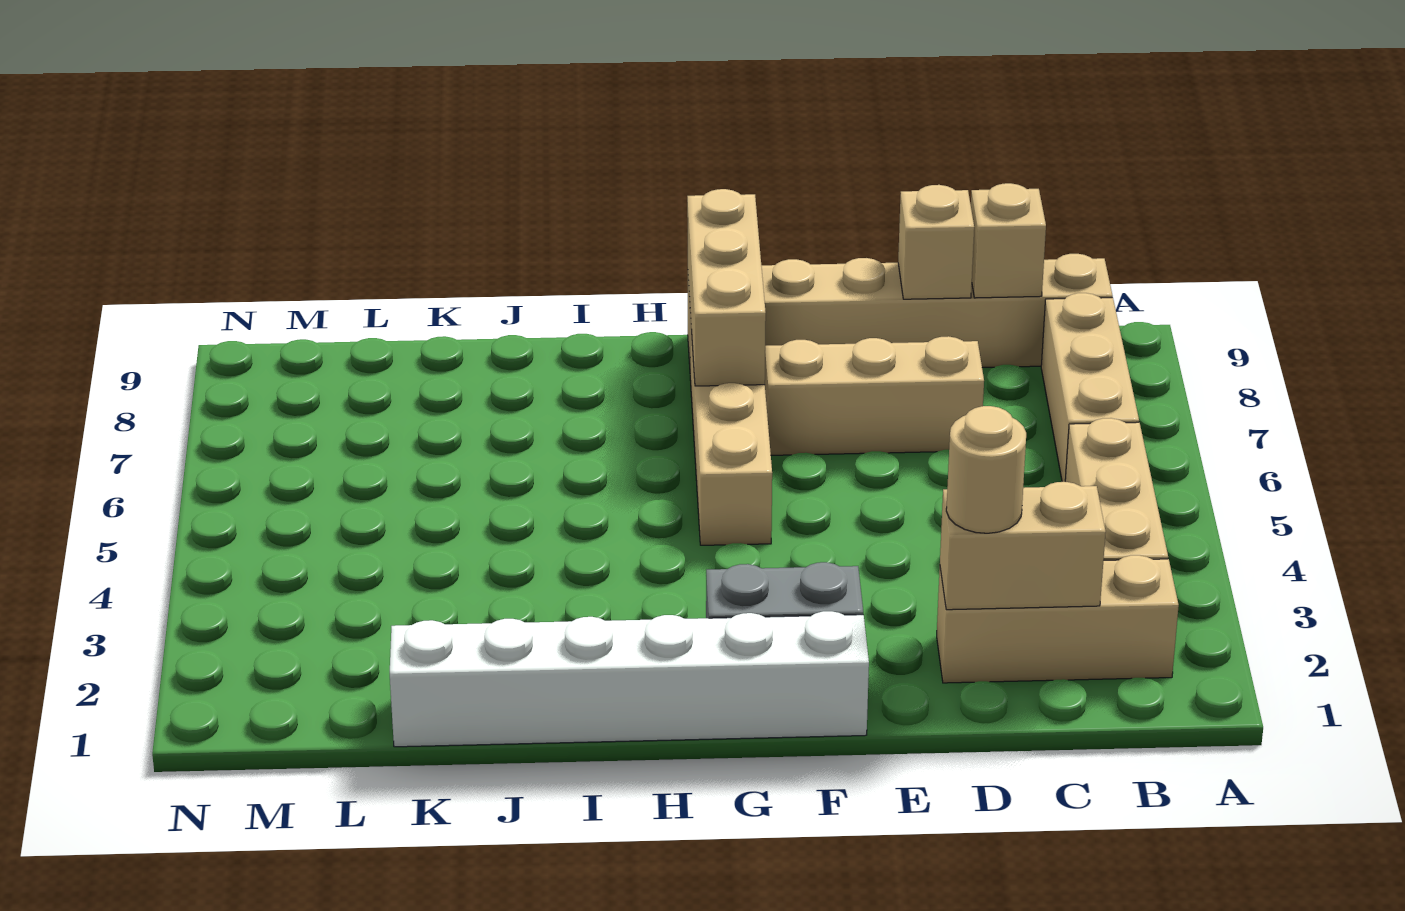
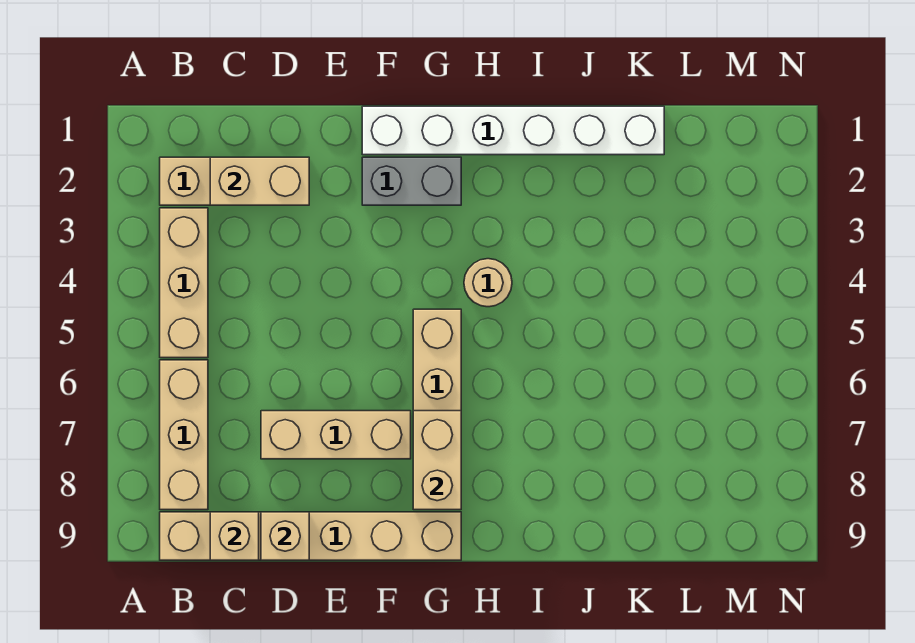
tan round brick D2 level 3 -> tan round brick H4 level 1
tan brick G7:G9 level 2 -> tan brick G7:G8 level 2

